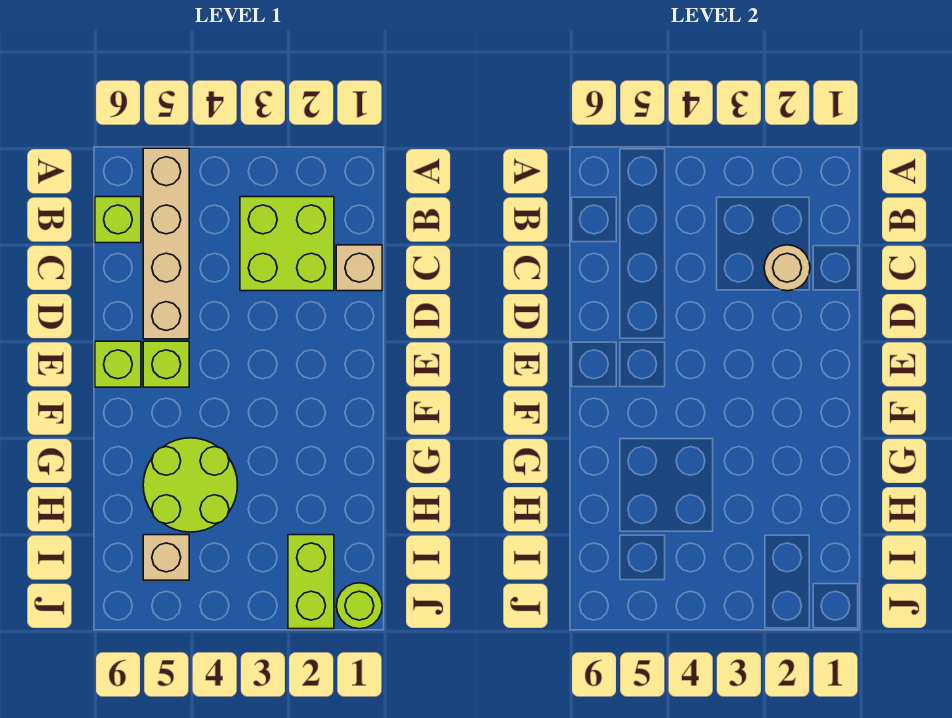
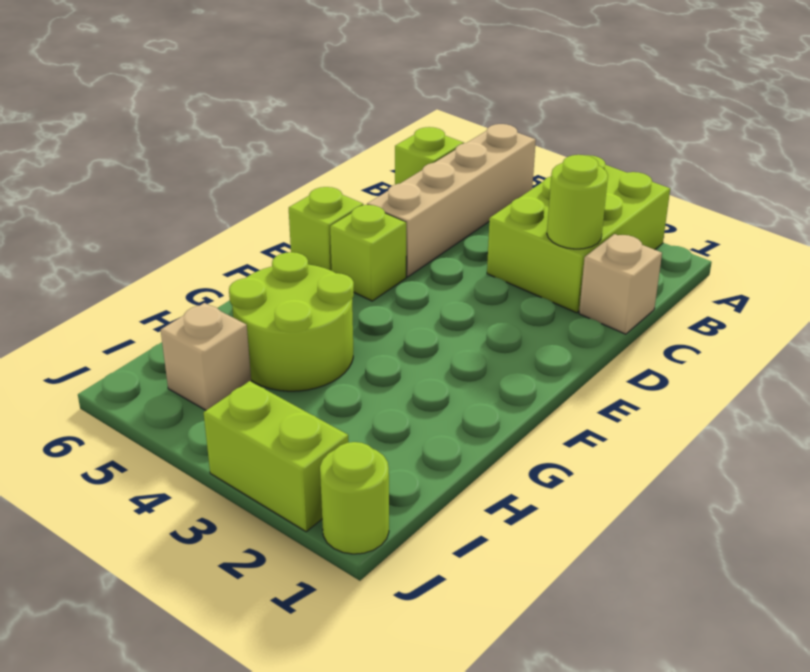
lime brick B2:C3 level 1 -> lime brick A2:C3 level 1
tan round brick C2 level 2 -> lime round brick C2 level 2
lime brick I2:J2 level 1 -> lime brick J2:J3 level 1

